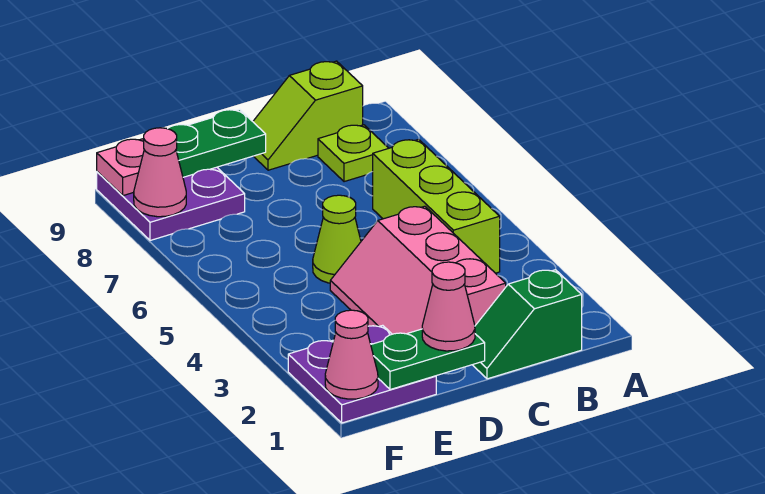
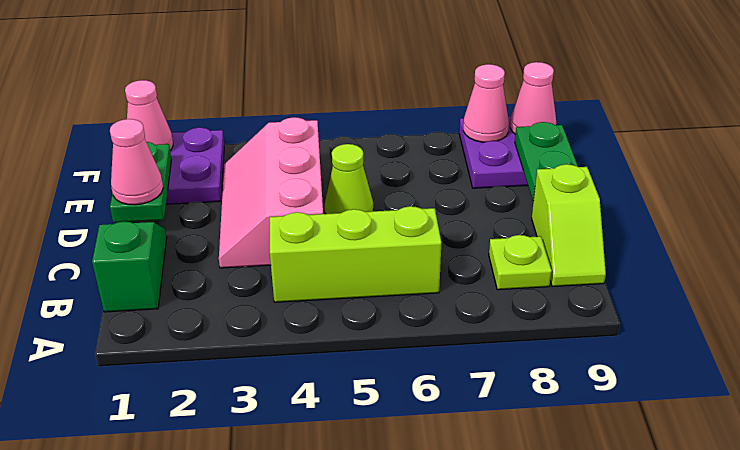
lime slope B9:C9 level 1 top B -> lime slope B9:C9 level 1 top C
pink slope C2:D4 level 1 top C -> pink slope C3:E4 level 1 top 4
pink plate F9 level 2 -> pink cone F9 level 2

